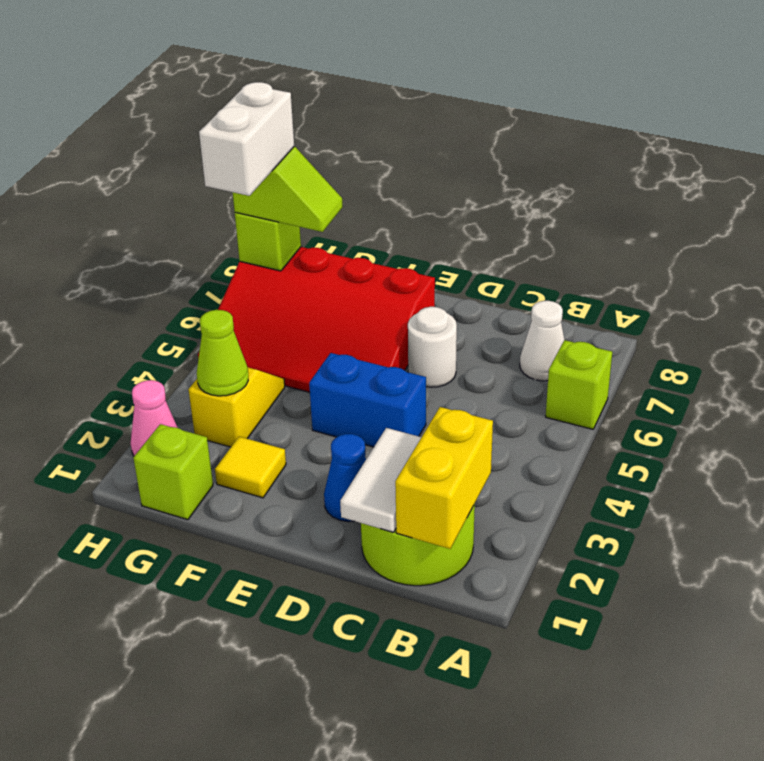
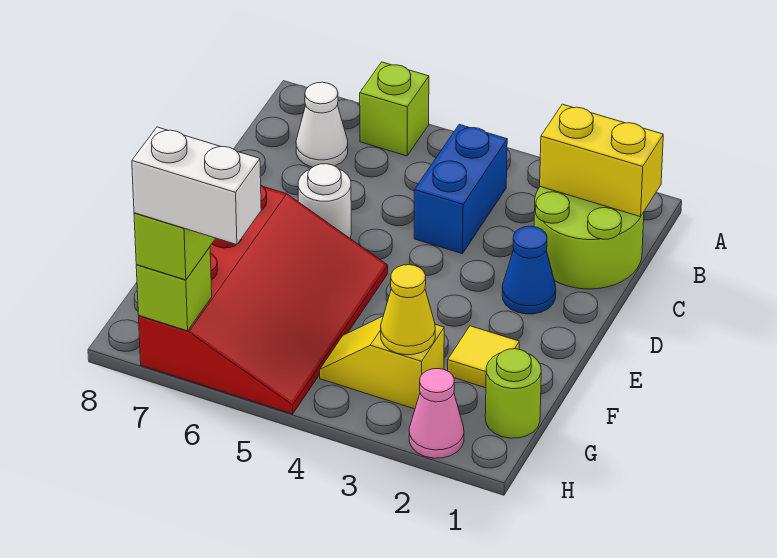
white tile C1:C2 level 2 -> none
blue brick D4:E4 level 1 -> blue brick B4:C4 level 1
lime brick G1 level 1 -> lime round brick G1 level 1
lime cone G3 level 2 -> yellow cone G3 level 2

